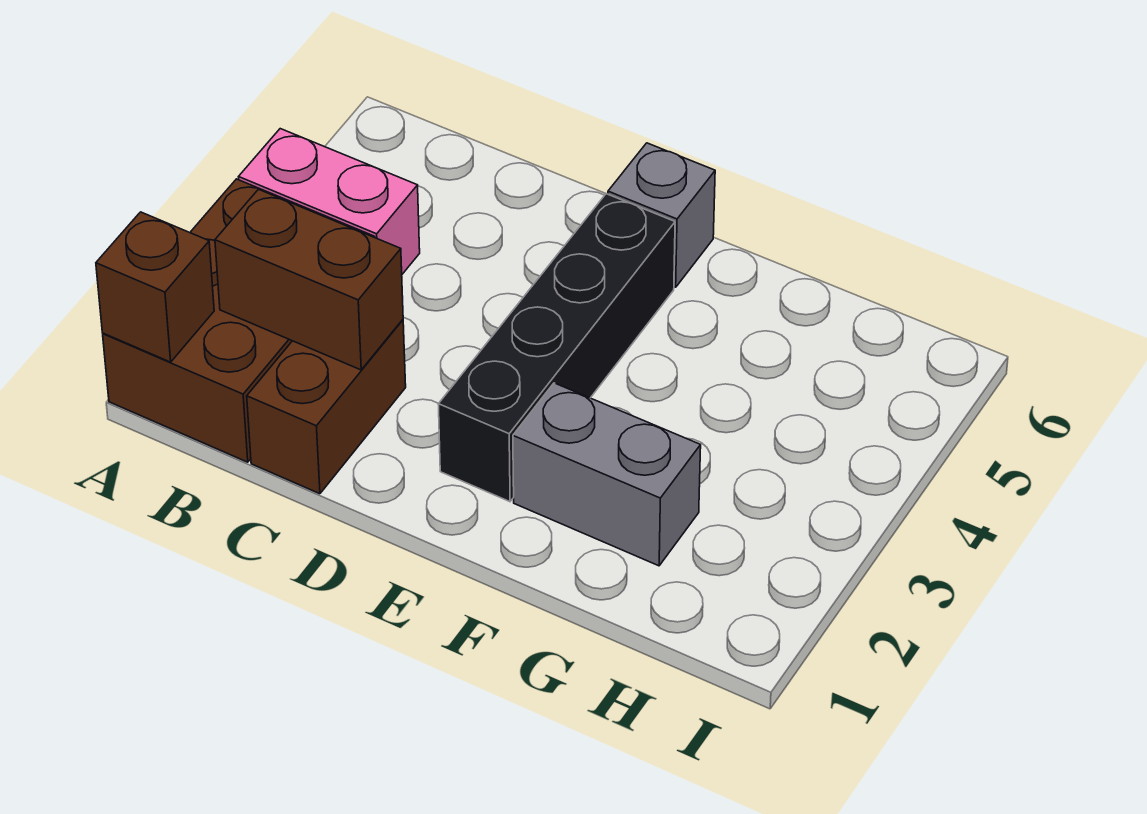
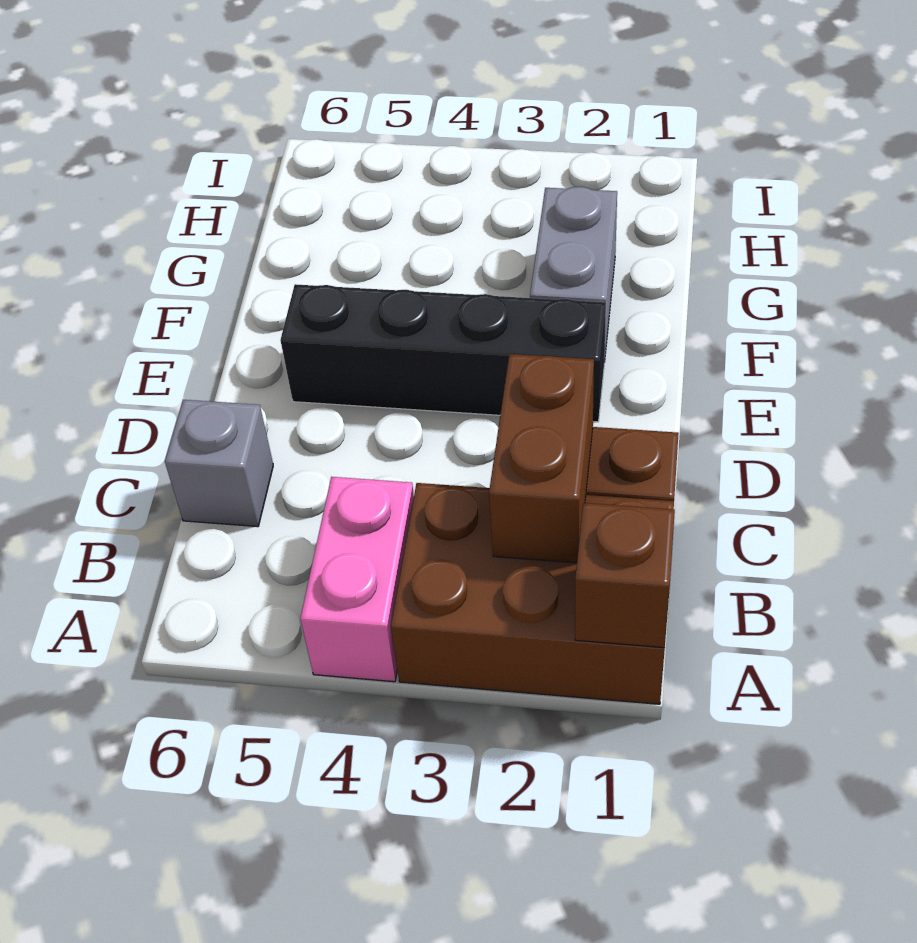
grey brick E6 level 1 -> grey brick C6 level 1

